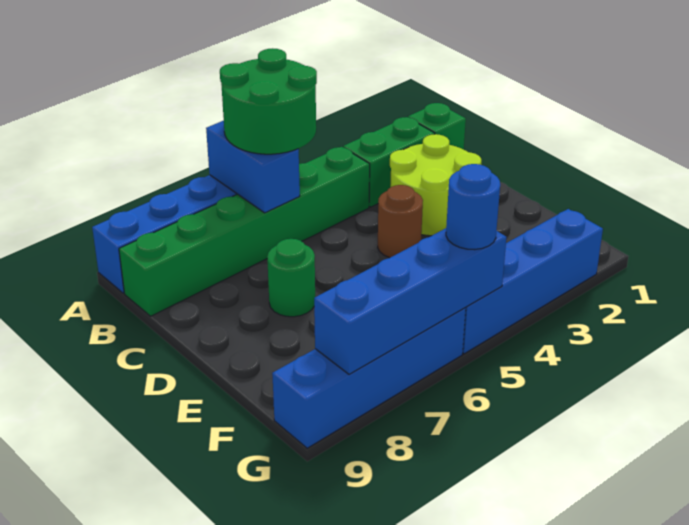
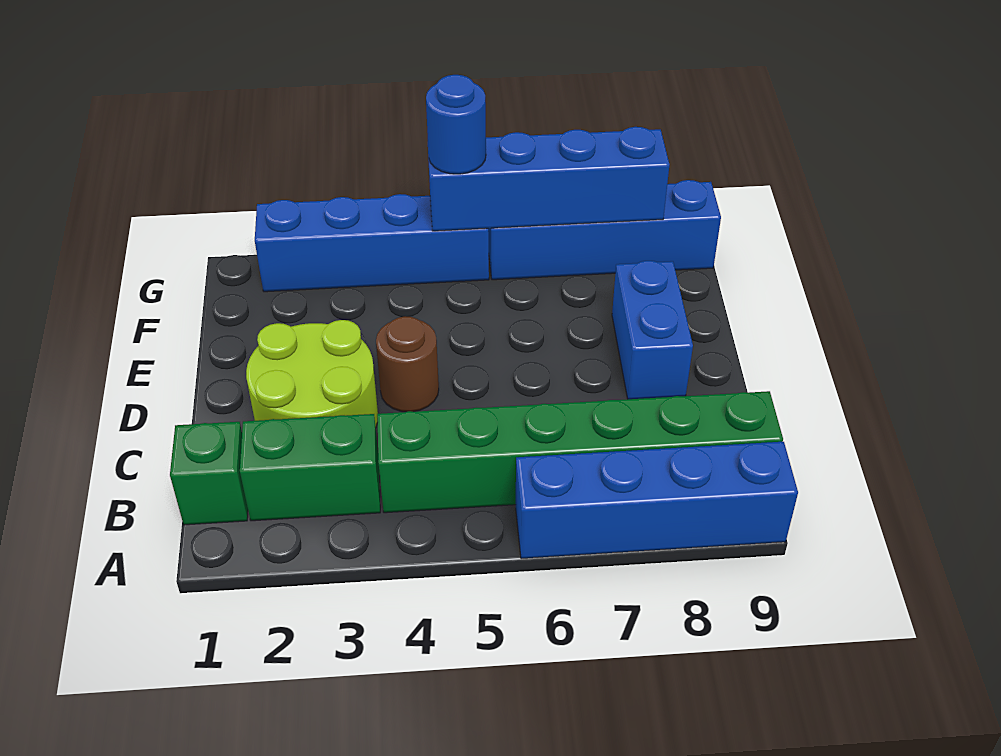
green round brick A5:B6 level 3 -> none
blue brick A6:B6 level 2 -> blue brick D8:E8 level 1
green round brick D7 level 1 -> none

